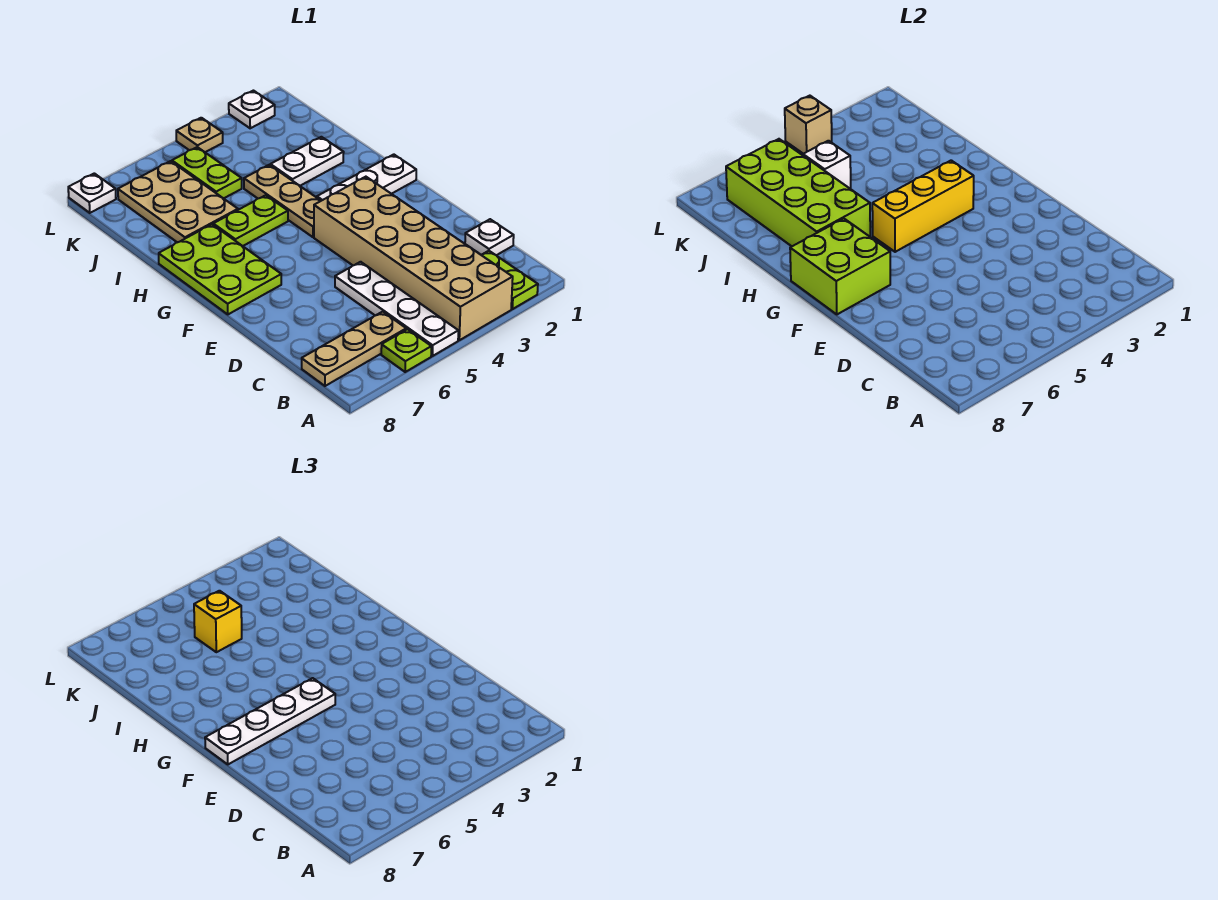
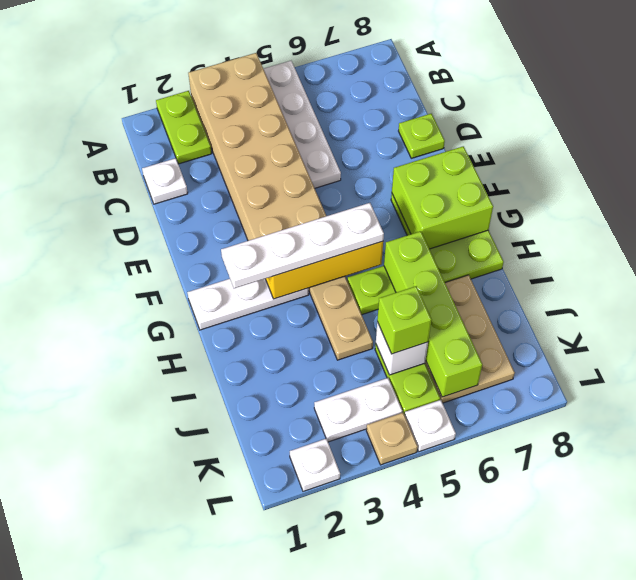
lime plate A6 level 1 -> lime plate D8 level 1
tan plate B6:B8 level 1 -> none
white plate F5:F8 level 3 -> white plate G2:G5 level 3
lime brick H6:K7 level 2 -> lime brick H6:K6 level 2
white plate I2:I3 level 1 -> white plate K3:K4 level 1
yellow brick J5 level 3 -> lime brick J5 level 3
tan brick L4 level 2 -> none
white plate L8 level 1 -> white plate L5 level 1

